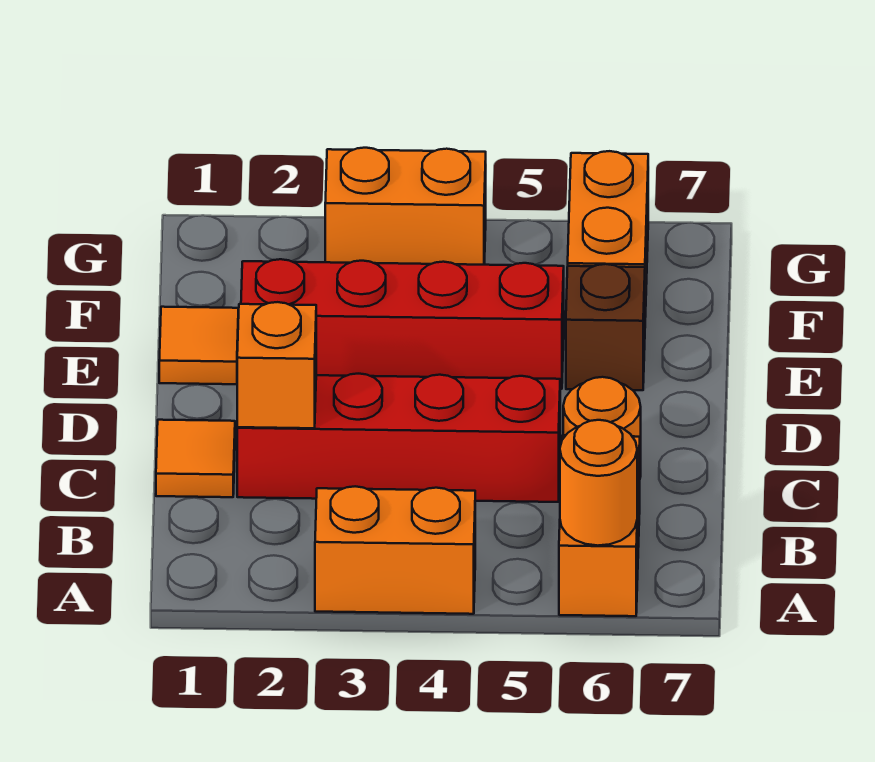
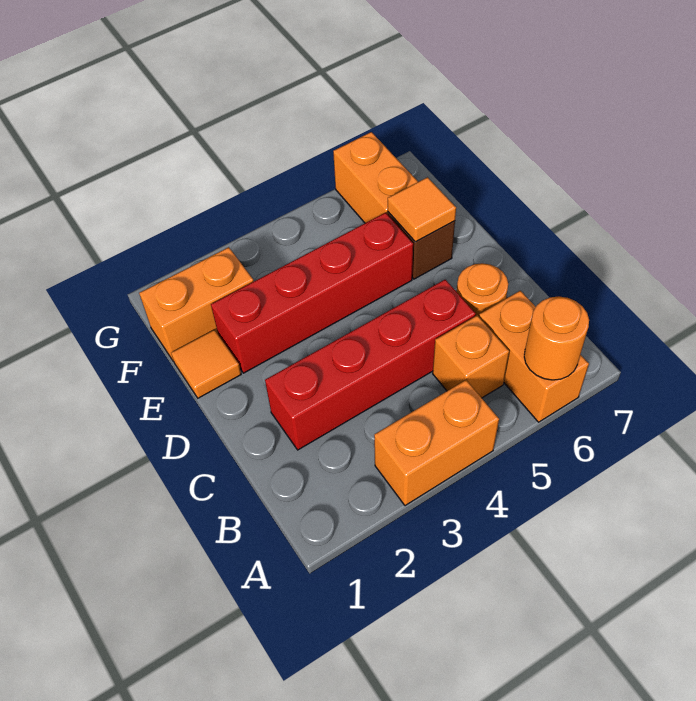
orange tile C1 level 1 -> orange tile E6 level 2
orange brick C2 level 2 -> orange brick B5 level 1
orange brick G3:G4 level 1 -> orange brick F1:F2 level 1

